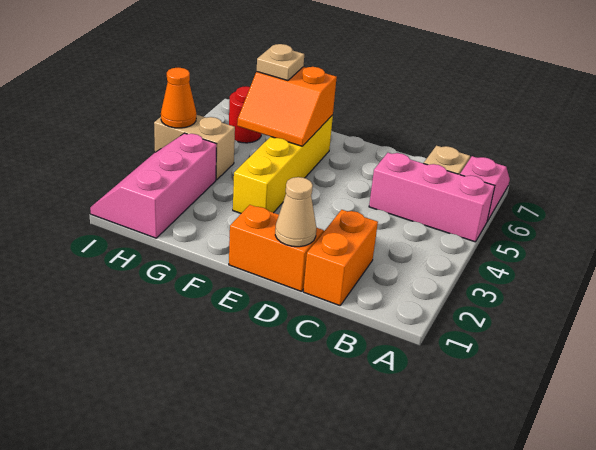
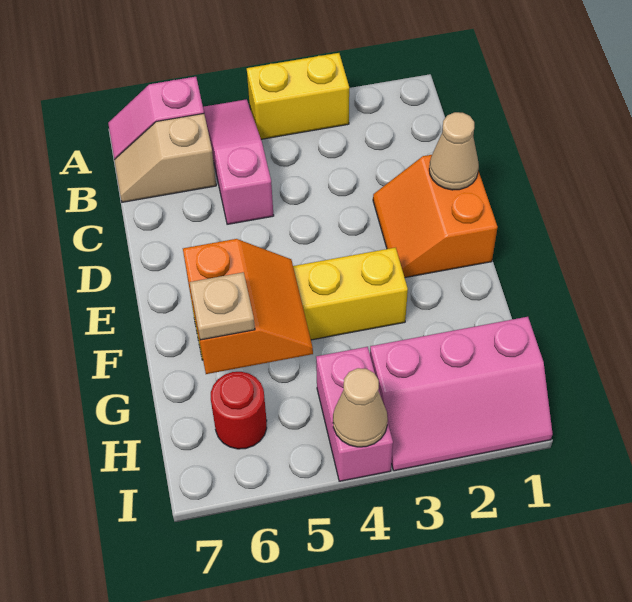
none -> yellow brick A3:A4 level 1
pink brick A5:C5 level 1 -> pink slope A5:C5 level 1 top C
orange brick C1:C2 level 1 -> none
tan brick H4:I4 level 1 -> pink brick H4:I4 level 1
orange cone I4 level 2 -> tan cone I4 level 2

